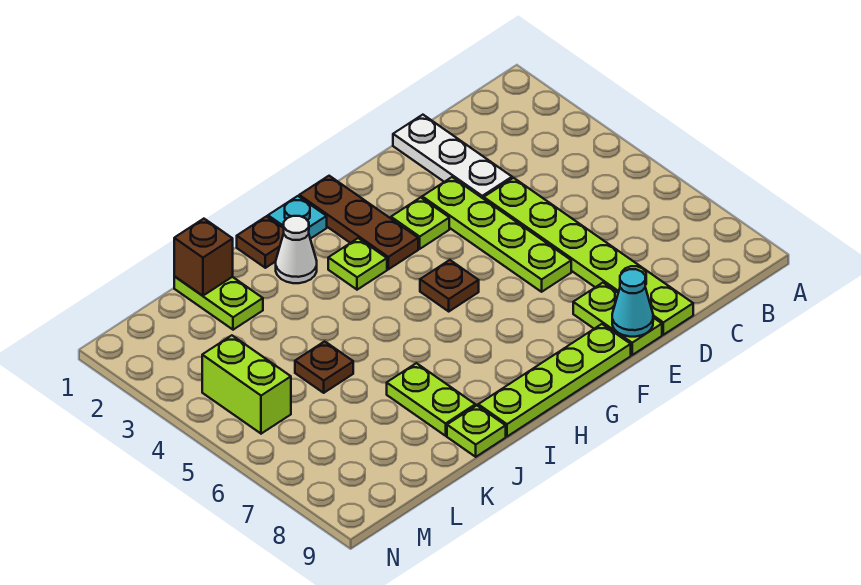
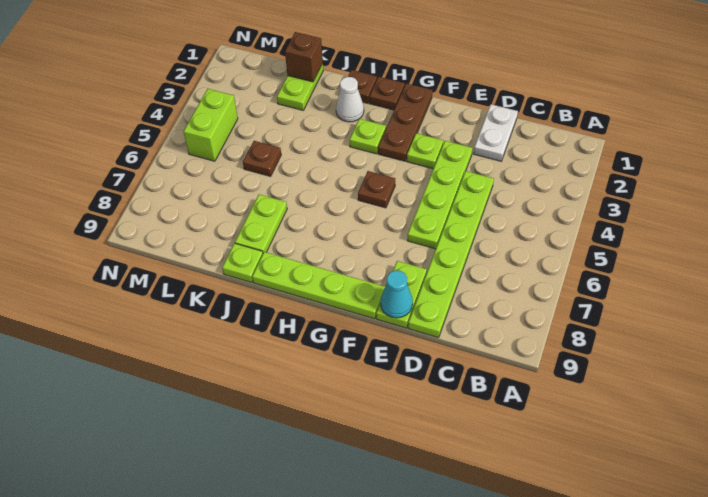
white plate D1:D3 level 1 -> white plate D1:D2 level 1
cyan plate H1 level 1 -> brown plate H1 level 1

